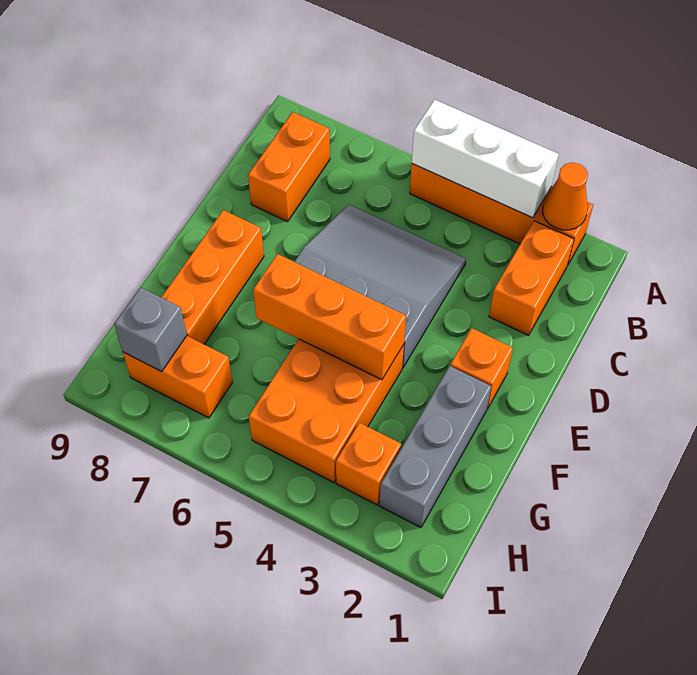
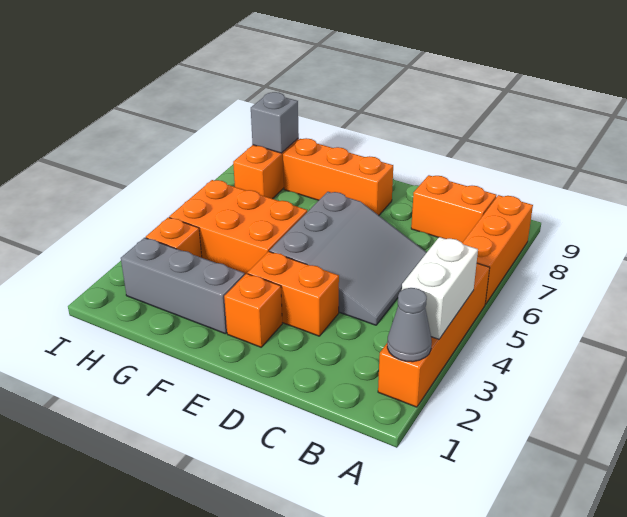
orange cone A2 level 2 -> grey cone A2 level 2
white brick A3:A5 level 2 -> white brick A3:A4 level 2
orange brick B2:C2 level 1 -> orange brick D3:E3 level 1
orange brick F4:F6 level 2 -> orange brick A6:A8 level 1

